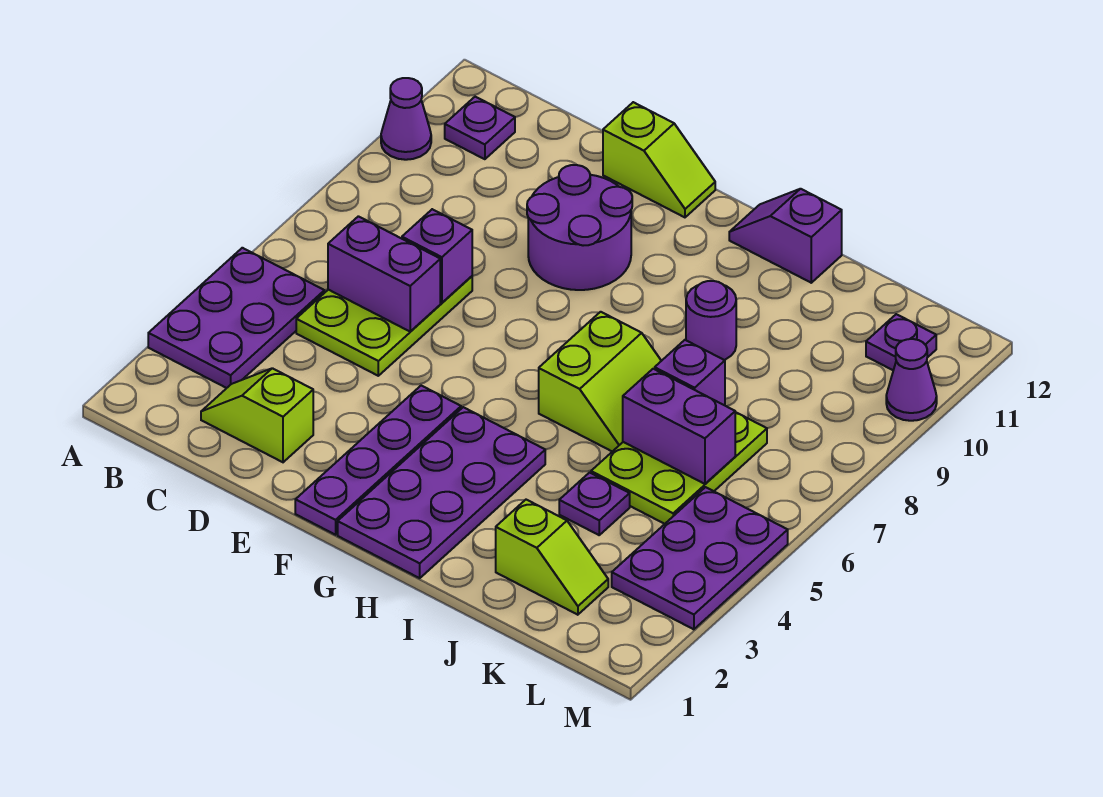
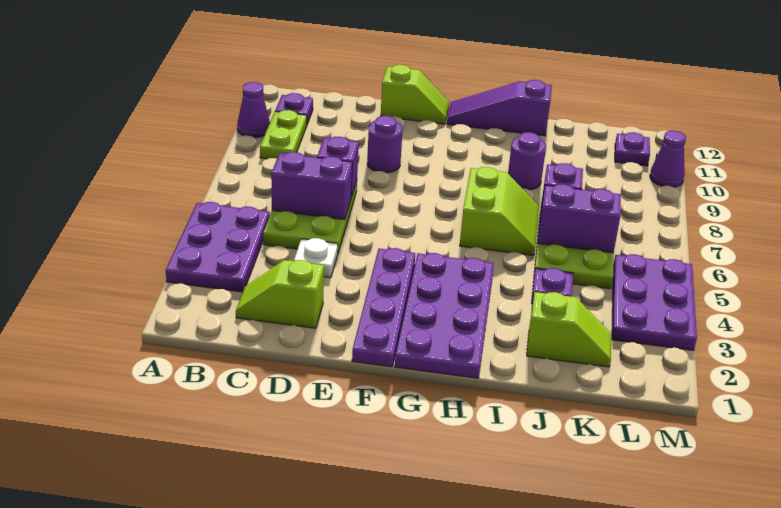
none -> lime plate B9:B10 level 1
none -> white plate D4 level 1
purple round brick E9:F10 level 1 -> purple round brick E9 level 1
purple slope H12:I12 level 1 top I -> purple slope G12:I12 level 1 top I

